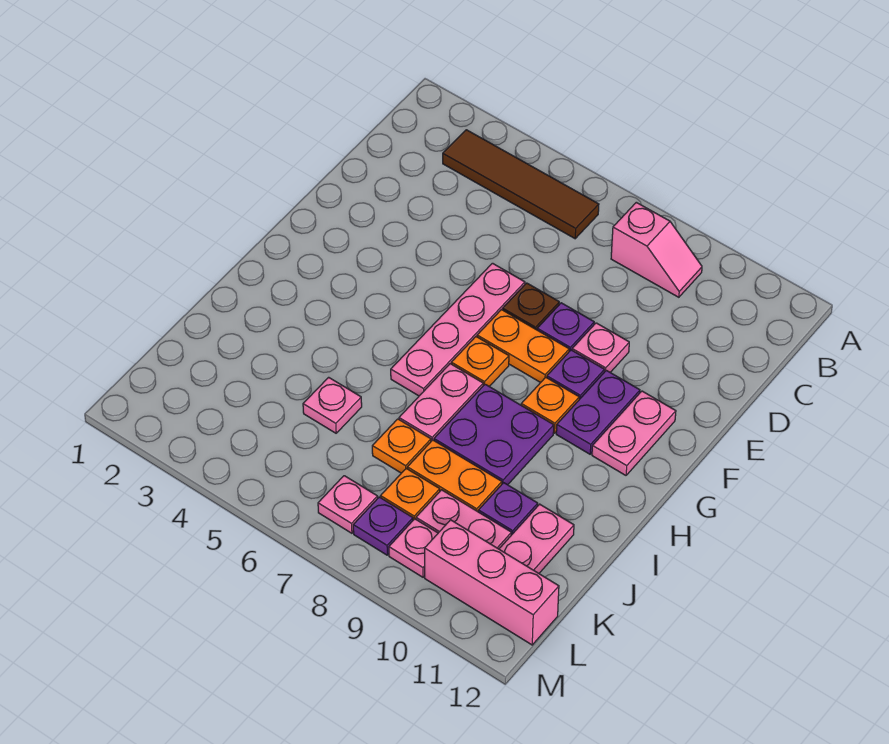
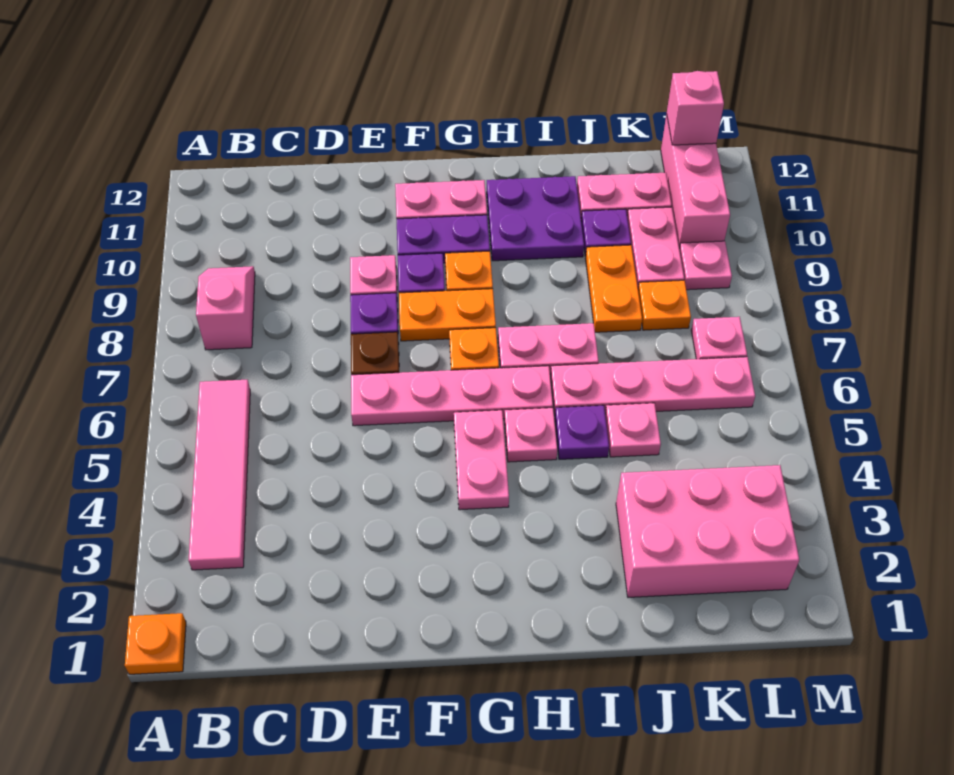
brown tile B3:B6 level 1 -> pink tile B3:B6 level 1
orange plate F7:F8 level 1 -> orange plate F8:G8 level 1
none -> pink plate G4:G5 level 1
none -> pink plate H5 level 1
purple plate H8:I9 level 1 -> purple plate H10:I11 level 1
none -> pink plate I6:L6 level 1
none -> pink brick J2:L3 level 1
orange plate J7 level 1 -> orange plate A1 level 1
purple plate L8 level 1 -> purple plate I5 level 1
none -> pink brick L12 level 2

